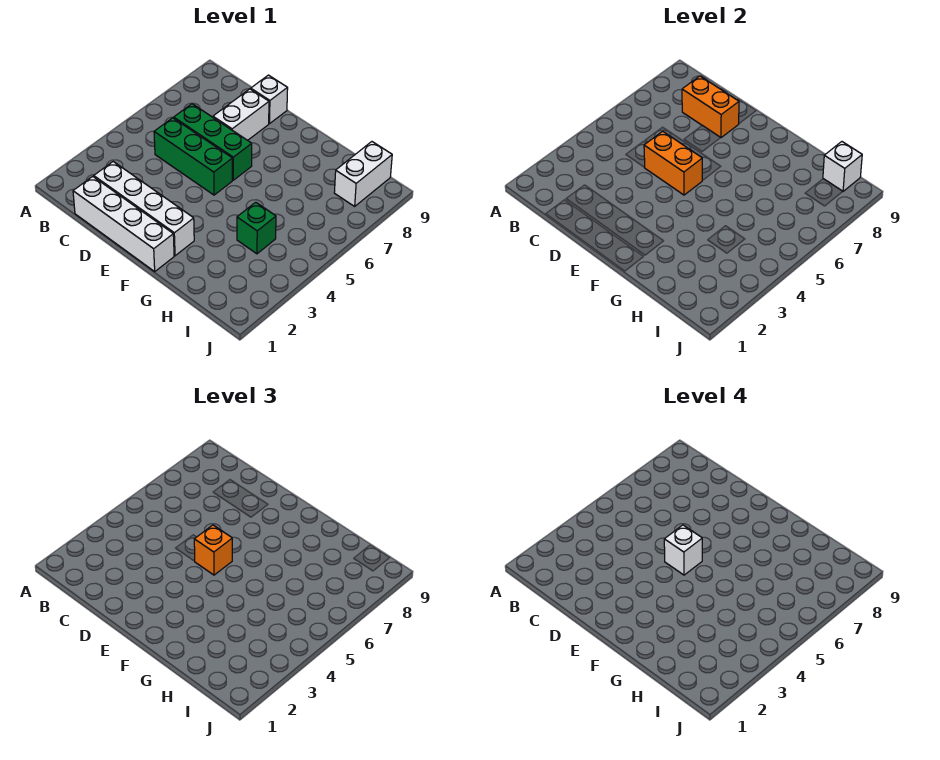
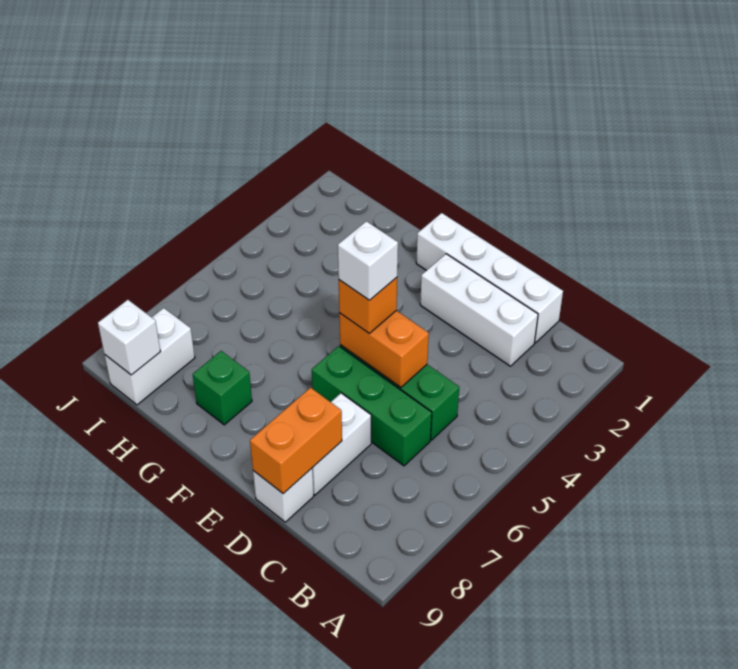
white brick C2:F2 level 1 -> white brick C2:E2 level 1
orange brick C8:D8 level 2 -> orange brick D8:D9 level 2
green brick H4 level 1 -> green brick G8 level 1

